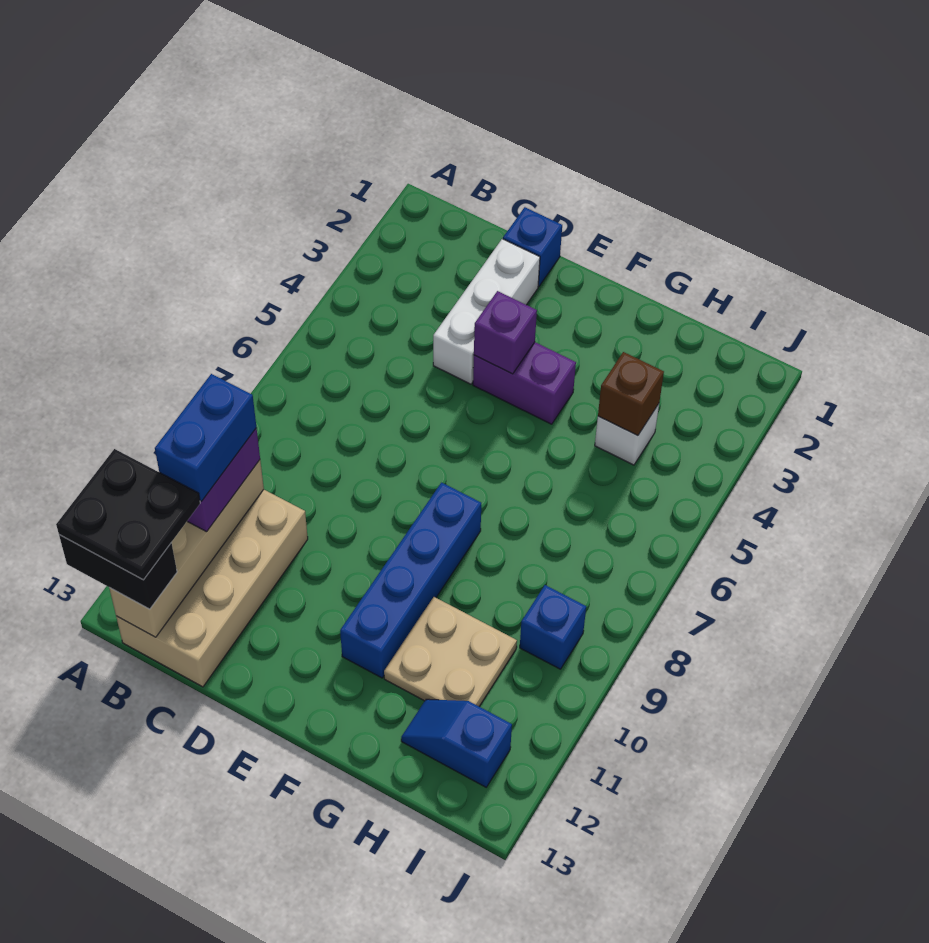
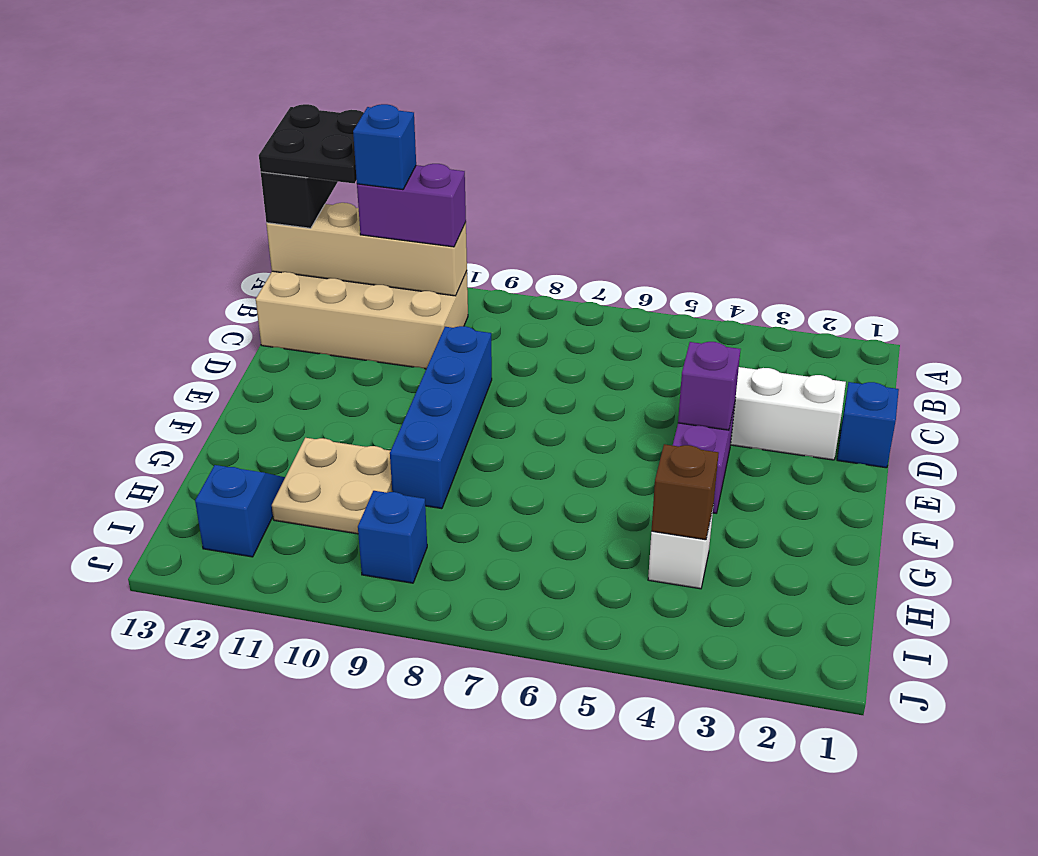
blue brick B10:B11 level 4 -> blue brick B11 level 4
blue brick F8:F11 level 1 -> blue brick D9:G9 level 1

